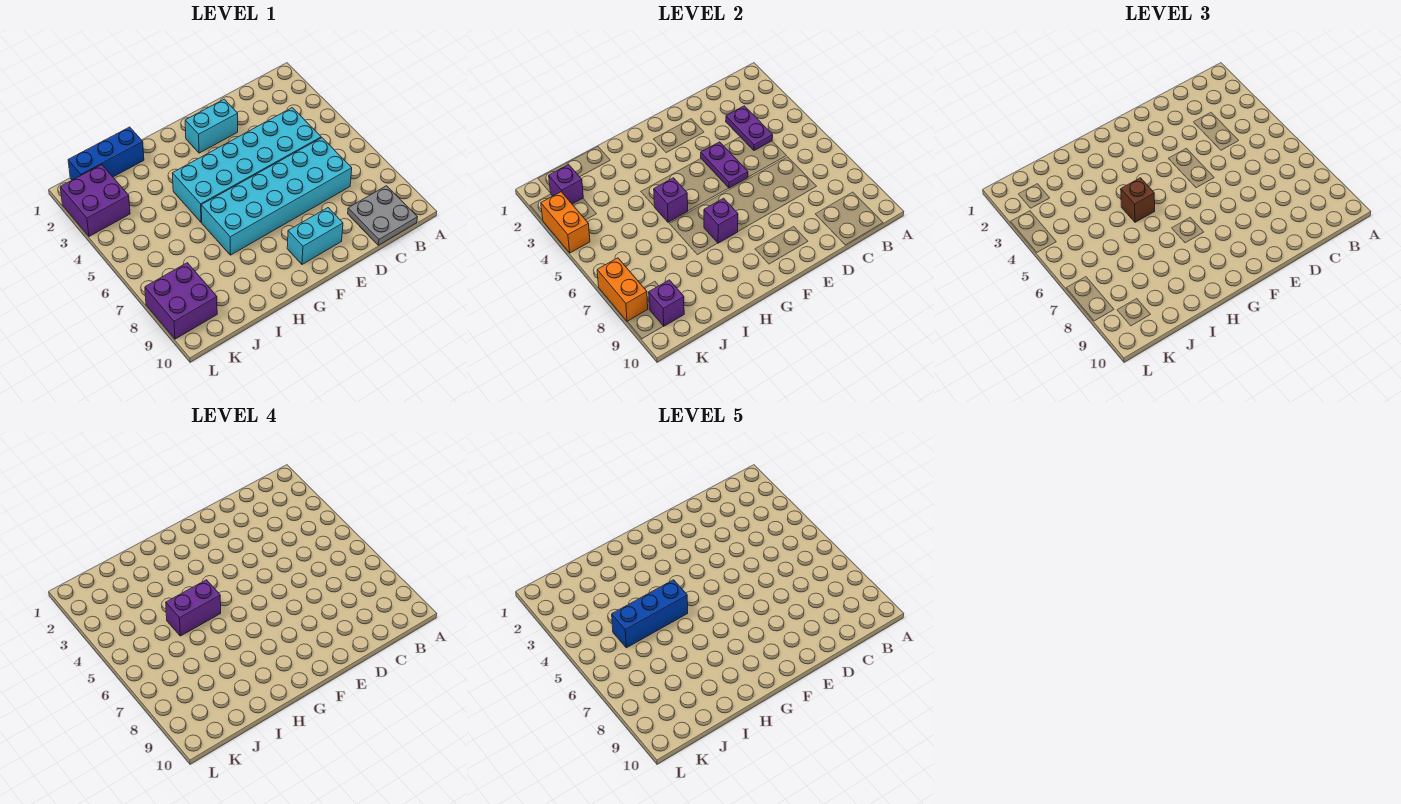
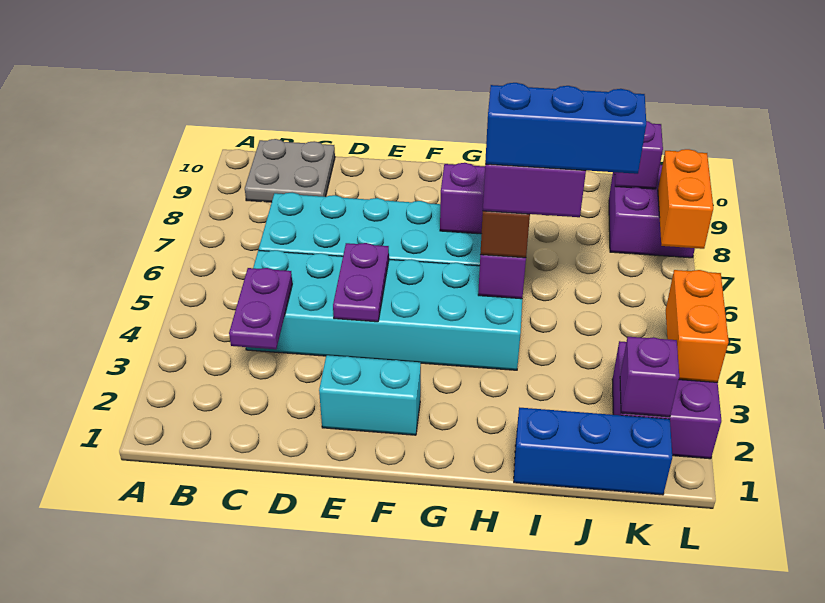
cyan brick E9:F9 level 1 -> none

